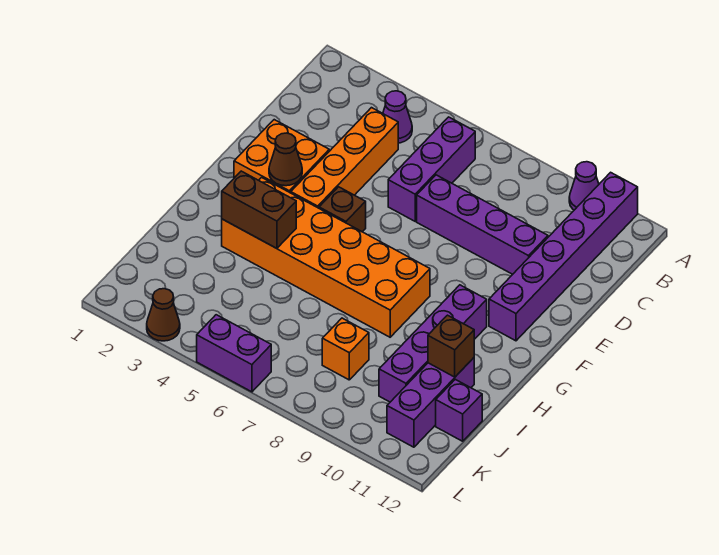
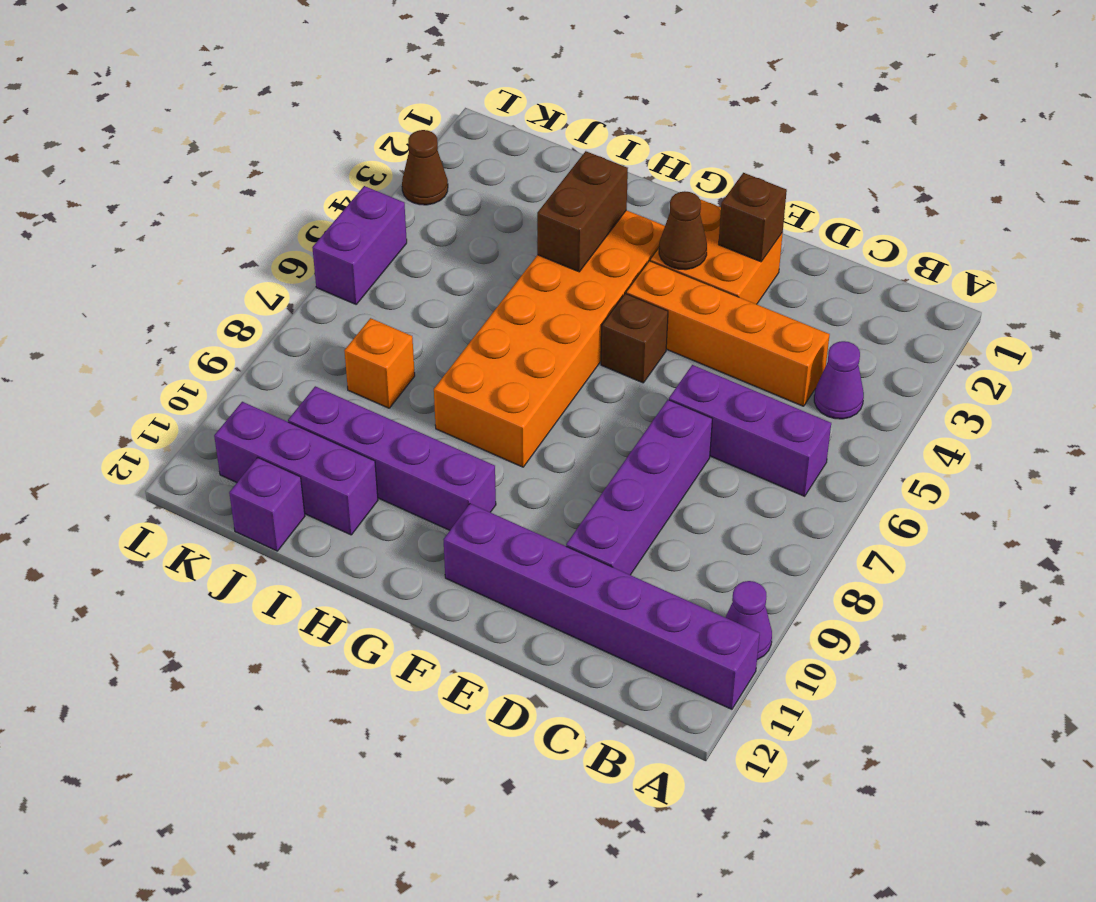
brown brick I11 level 2 -> brown brick E2 level 2

